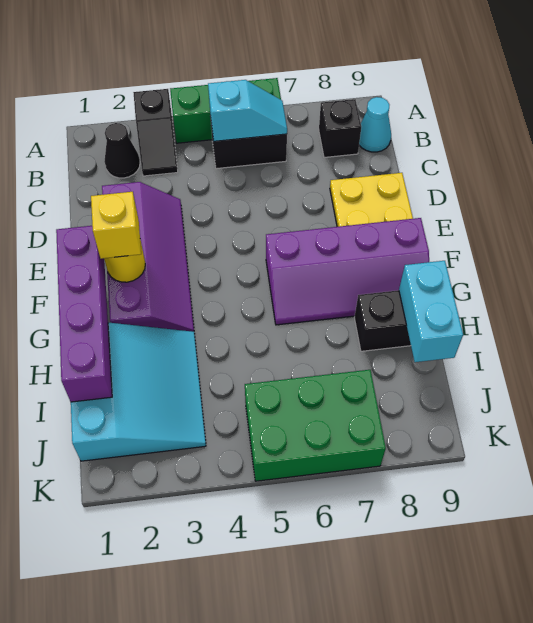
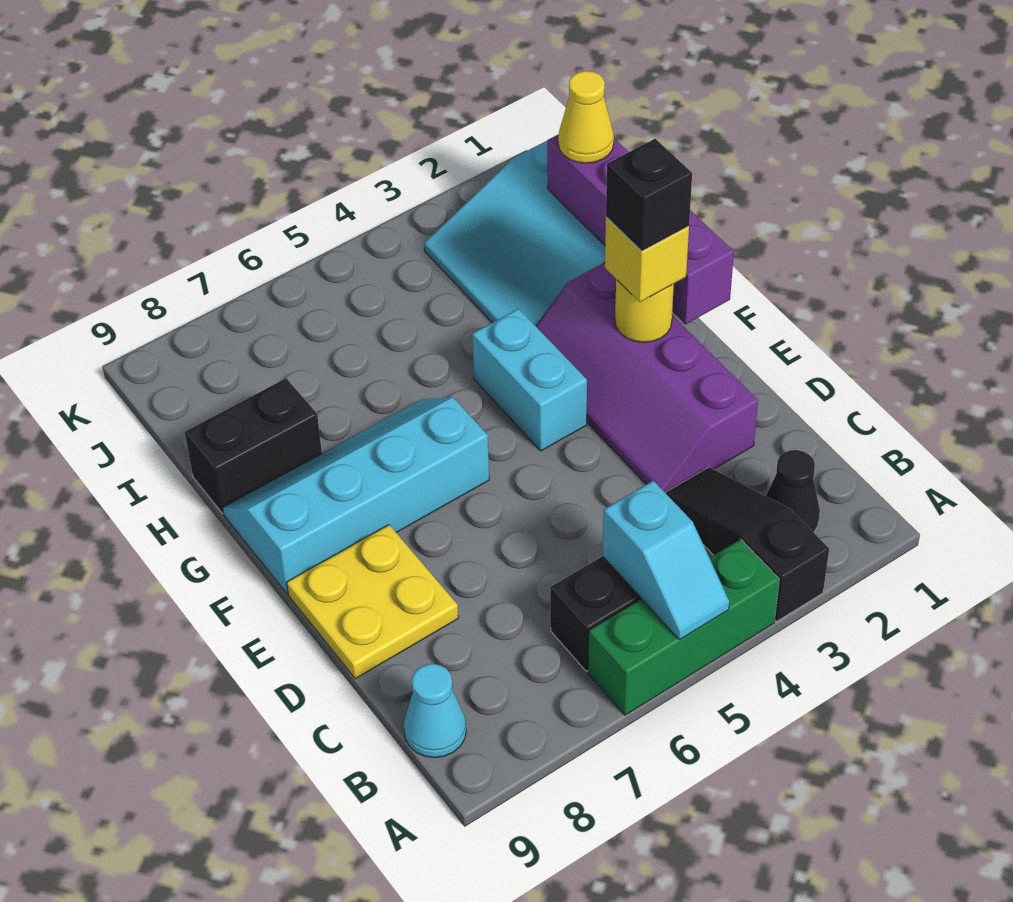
black slope A3:B3 level 1 top A -> black slope A3:C3 level 1 top A
cyan slope B5:B6 level 2 top 5 -> cyan slope A5:B5 level 2 top B
black brick B8 level 1 -> black brick F2 level 4
purple slope F6:G9 level 1 top F -> cyan slope F6:G9 level 1 top F
cyan brick H9:I9 level 2 -> cyan brick F4:G4 level 1
none -> yellow cone I1 level 3
green brick J5:K7 level 1 -> none

